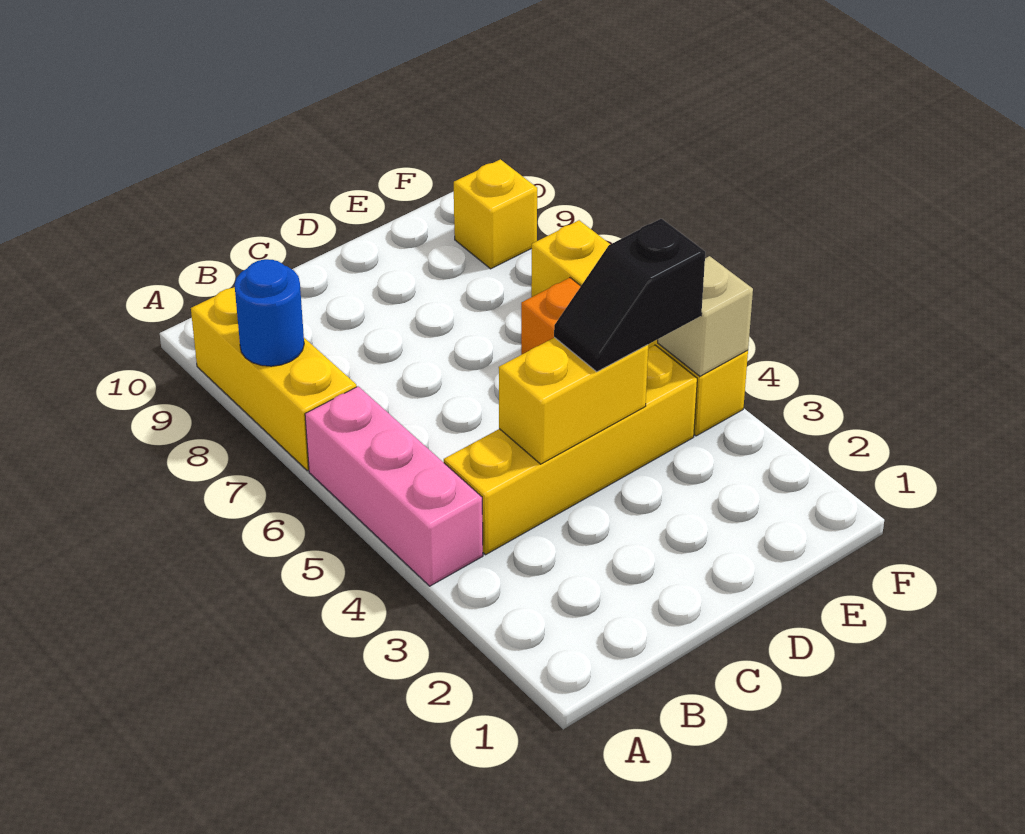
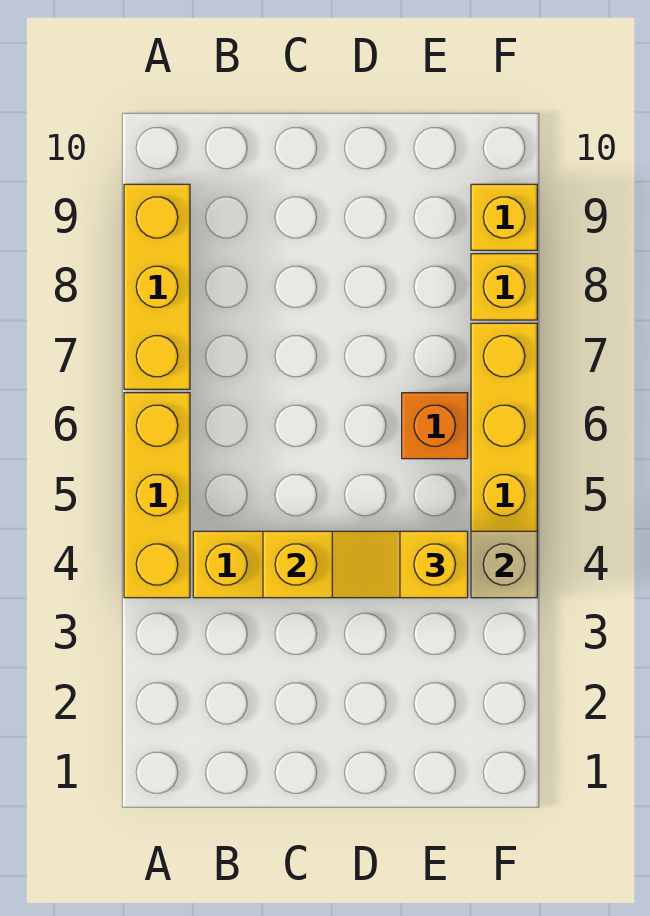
pink brick A4:A6 level 1 -> yellow brick A4:A6 level 1
blue round brick A8 level 2 -> none
black slope D4:E4 level 3 top E -> yellow slope D4:E4 level 3 top E
none -> yellow brick F8 level 1

